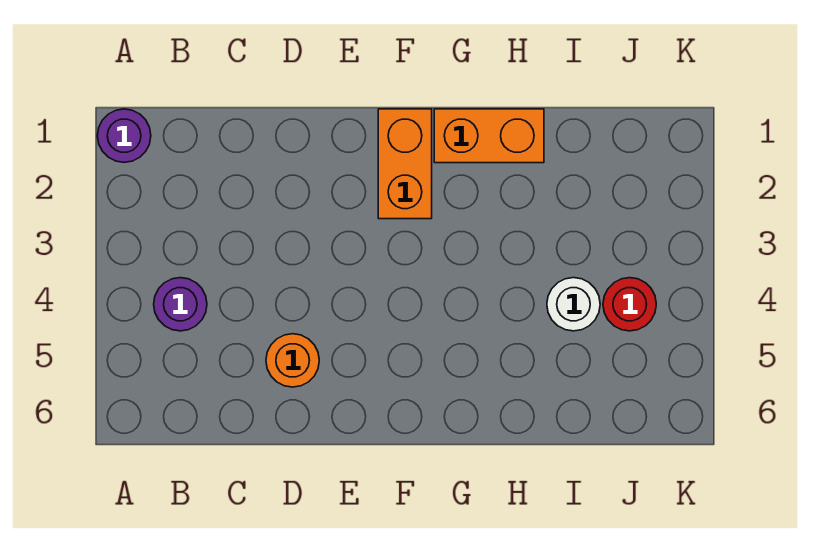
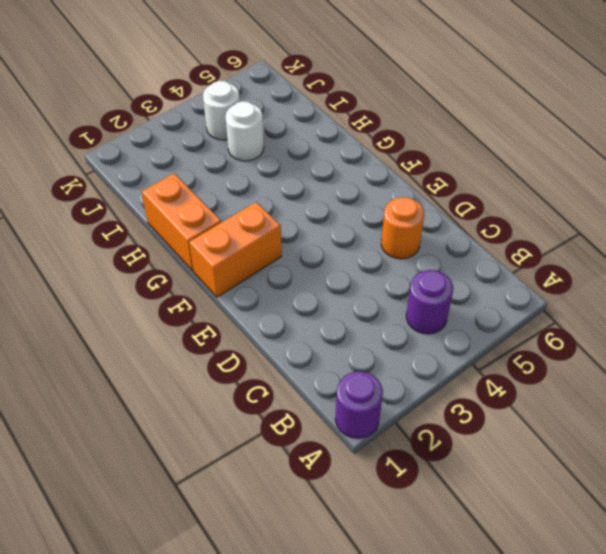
red round brick J4 level 1 -> white round brick J4 level 1

